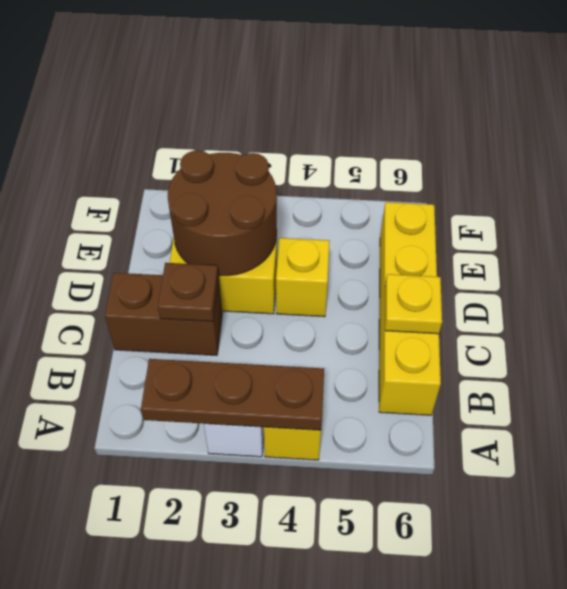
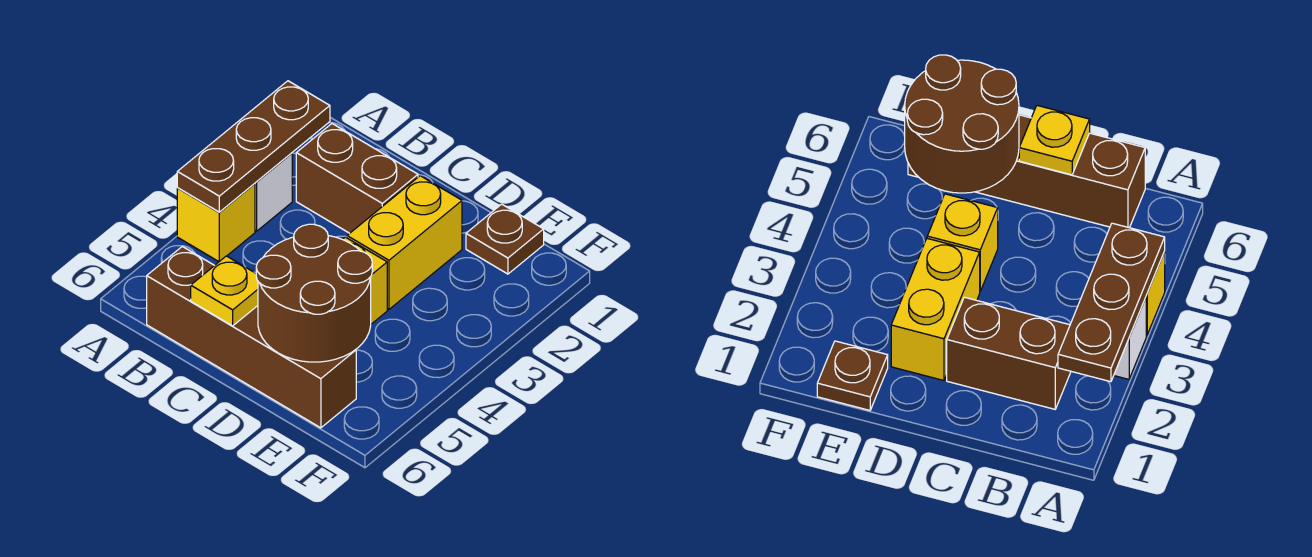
yellow brick B6:E6 level 1 -> brown brick B6:E6 level 1
brown brick C1:C2 level 1 -> brown brick B2:C2 level 1
brown plate C2 level 2 -> brown plate E1 level 1
brown round brick D2:E3 level 2 -> brown round brick D5:E6 level 2

